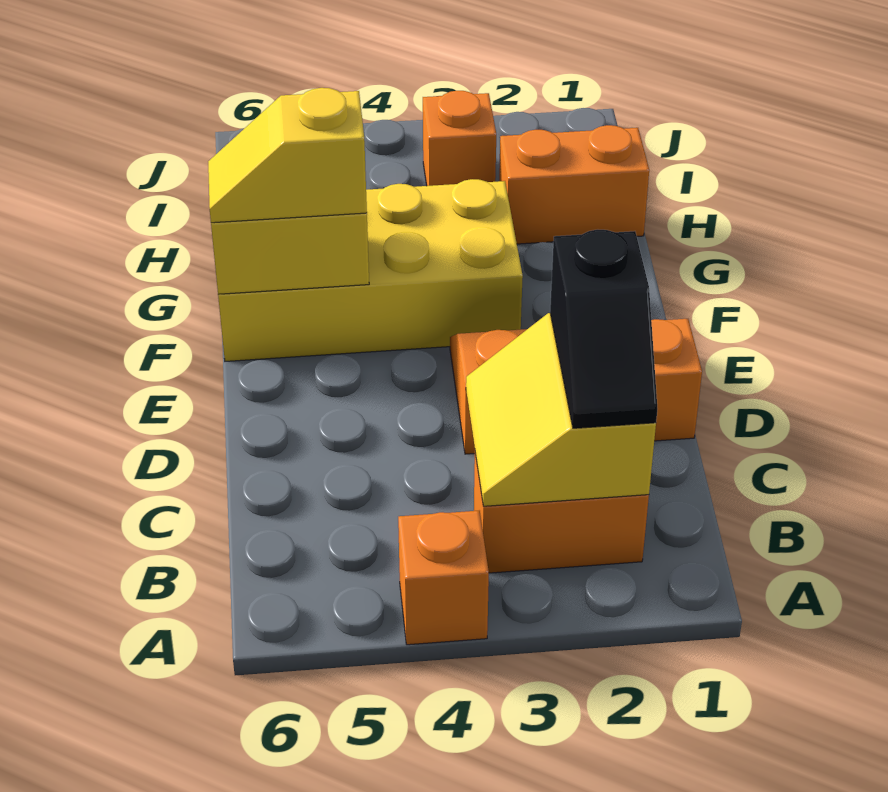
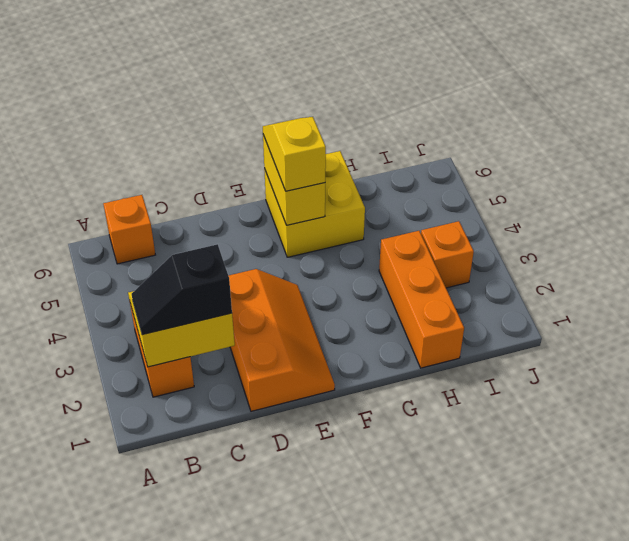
orange brick A4 level 1 -> orange brick B6 level 1
yellow brick F3:G6 level 1 -> yellow brick F5:G6 level 1
orange brick H1:H2 level 1 -> orange brick H1:H3 level 1

